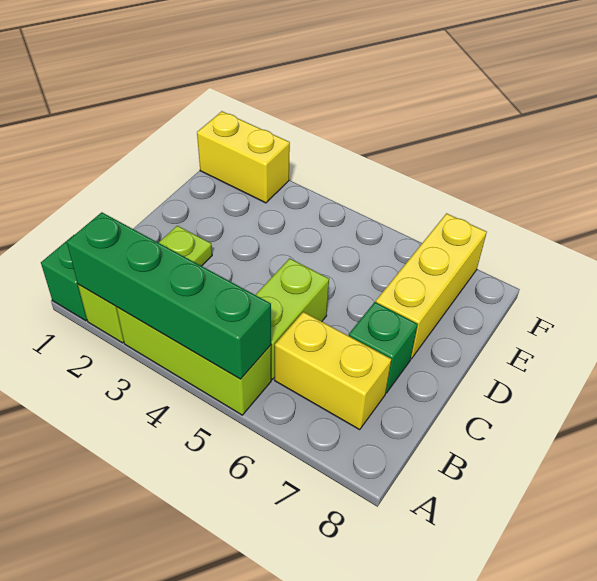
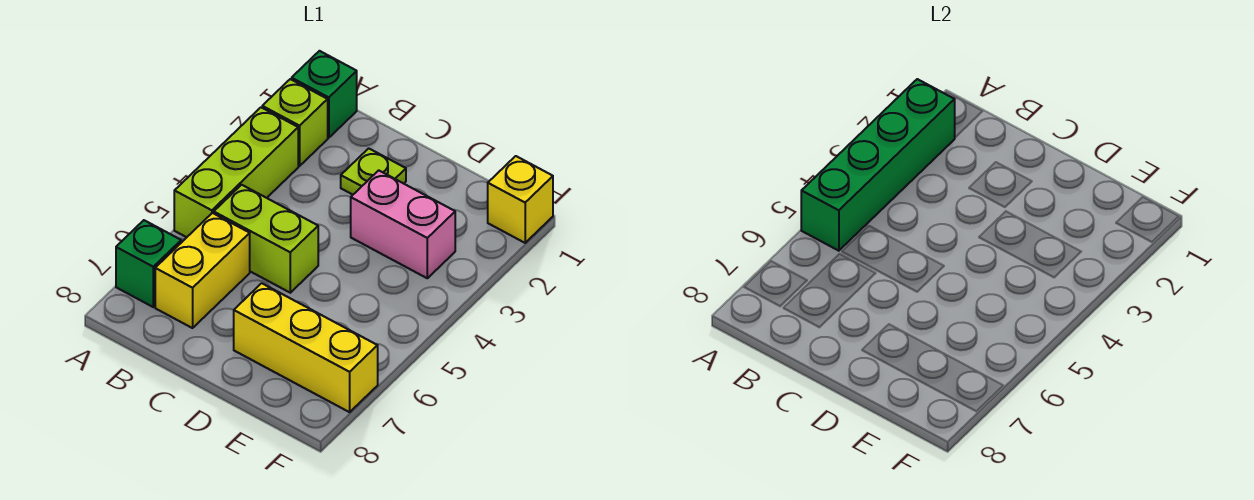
green brick C7 level 1 -> green brick A7 level 1
none -> pink brick D3:E3 level 1
yellow brick F1:F2 level 1 -> yellow brick F1 level 1

